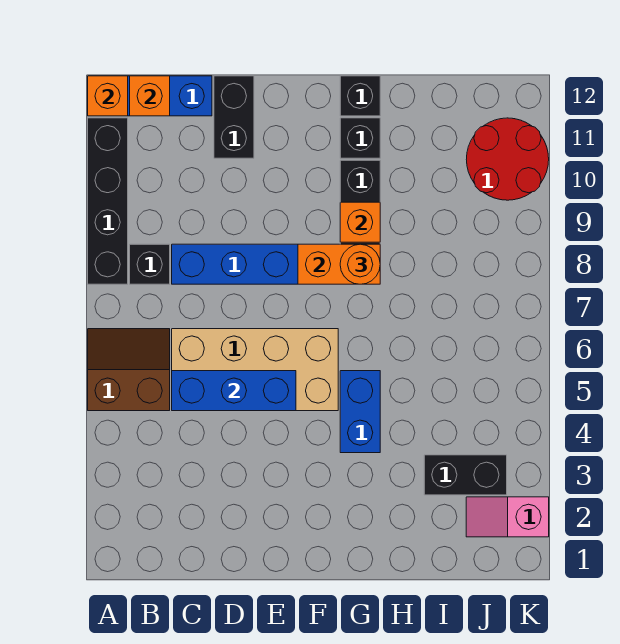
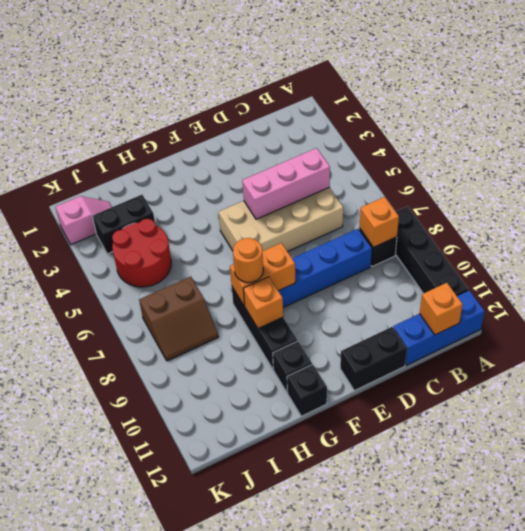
brown slope A5:B6 level 1 top 5 -> brown slope I7:J8 level 1 top 7
orange brick A12 level 2 -> orange brick B8 level 2
blue brick C5:E5 level 2 -> pink brick C5:E5 level 2
black brick D11:D12 level 1 -> black brick D12:E12 level 1
blue brick G4:G5 level 1 -> none
red round brick J10:K11 level 1 -> red round brick I4:J5 level 1

